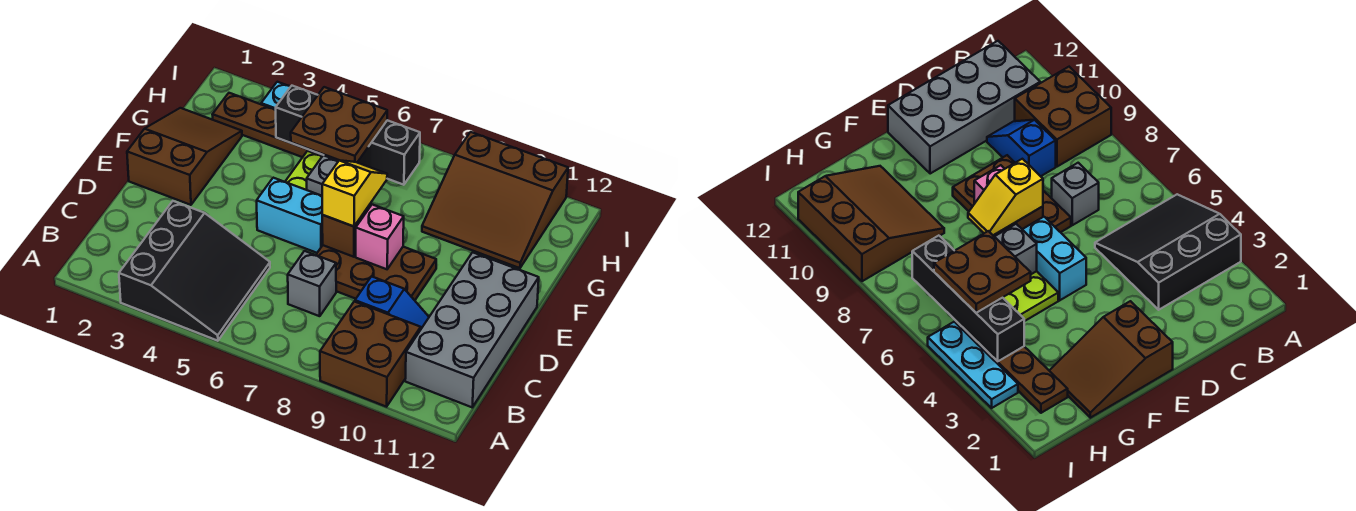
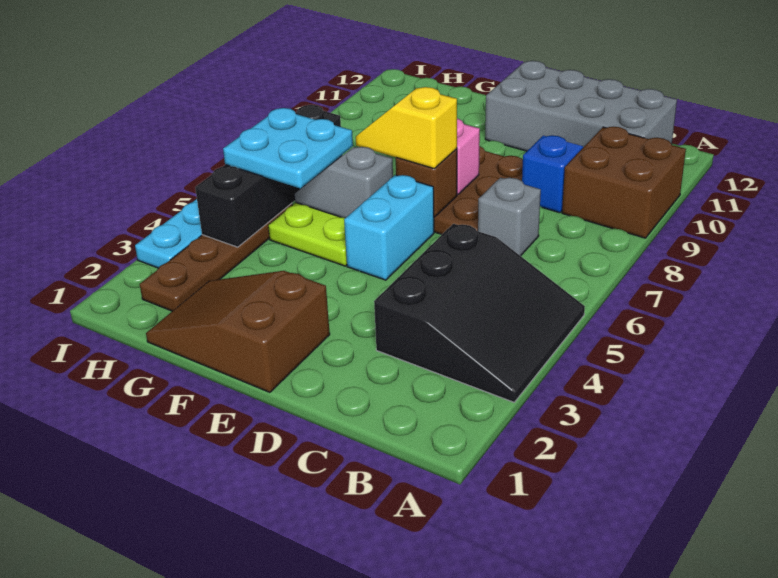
black slope A3:C5 level 1 top 3 -> black slope A3:C5 level 1 top C
brown plate G5:H6 level 3 -> cyan plate G5:H6 level 3
brown slope G9:I11 level 1 top I -> none

